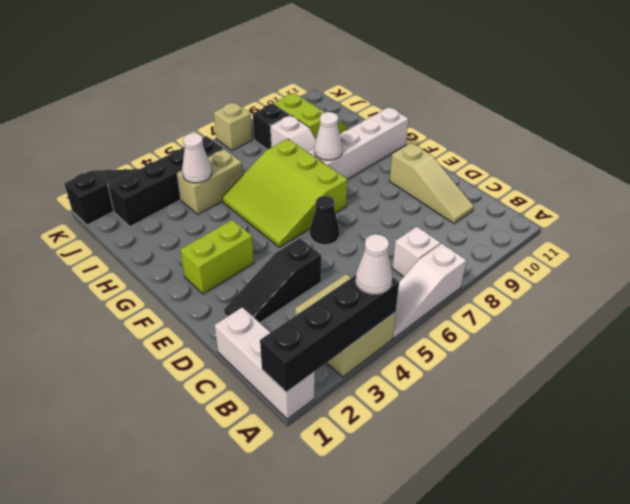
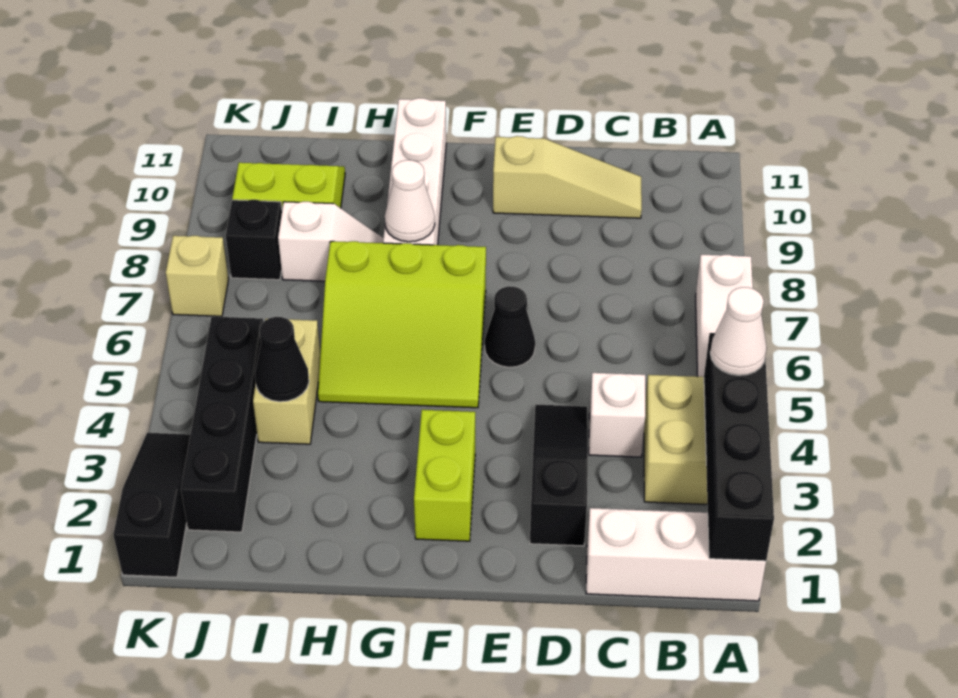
white brick B7 level 1 -> white brick C4 level 1
black slope D2:D4 level 1 top 4 -> black slope D2:D4 level 1 top 2
white cone I4 level 2 -> black cone I4 level 2

